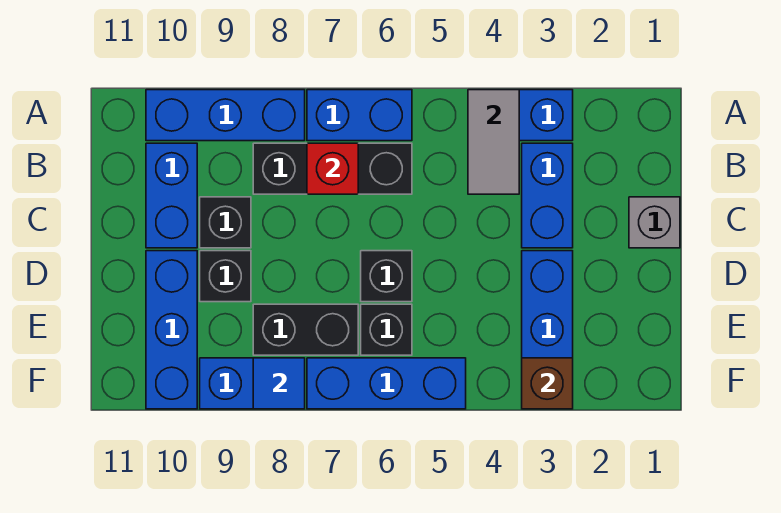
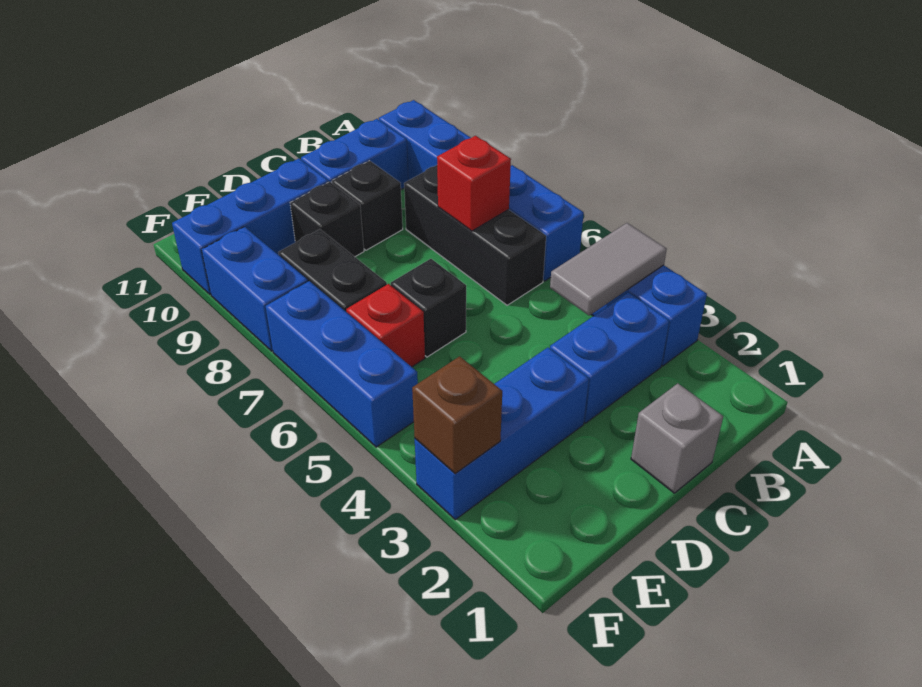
black brick E6 level 1 -> red brick E6 level 1
blue tile F8 level 2 -> none

